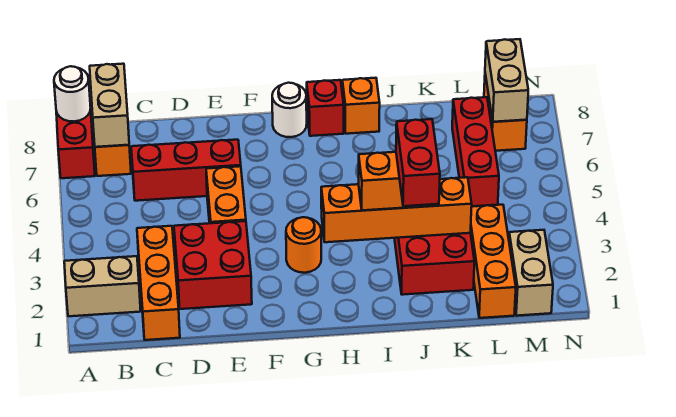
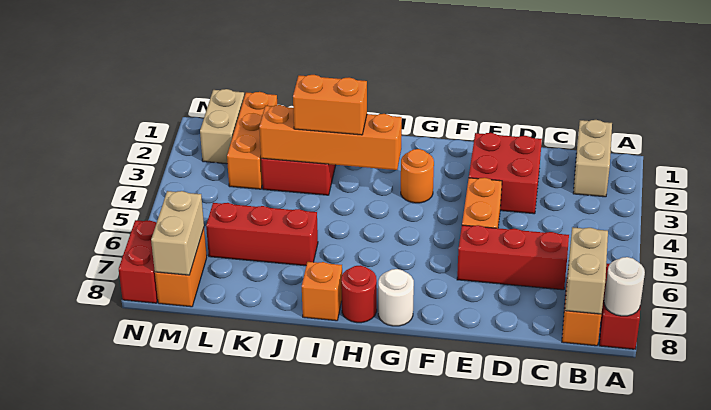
tan brick A2:B2 level 1 -> tan brick B1:B2 level 1
orange brick C1:C3 level 1 -> none
red brick H8 level 1 -> red round brick H8 level 1
red brick J2:J3 level 4 -> red brick N7:N8 level 1
red brick L5:L7 level 1 -> red brick J6:L6 level 1

